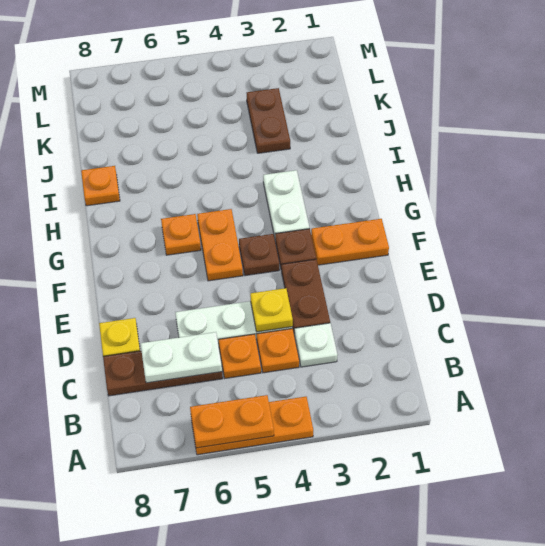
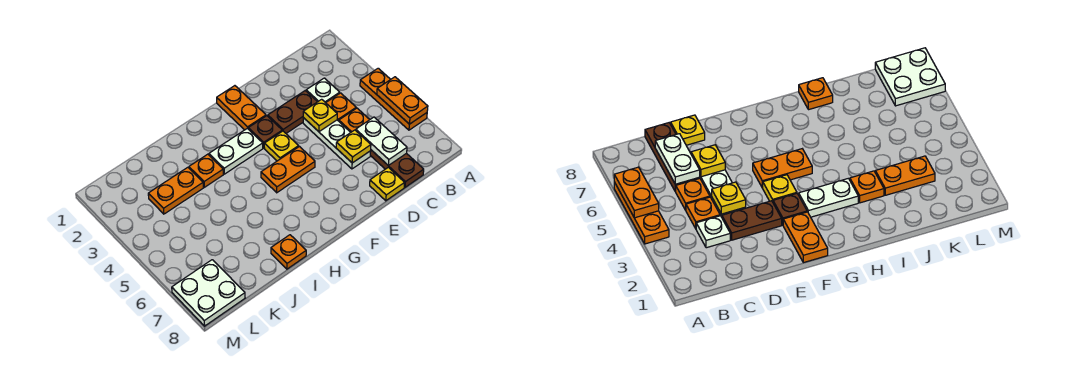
none -> yellow plate D6 level 2
brown plate F4 level 1 -> yellow plate F4 level 1
orange plate G6 level 1 -> orange plate I3 level 1
brown plate J3:K3 level 1 -> orange plate J3:K3 level 1
none -> white plate L7:M8 level 1

